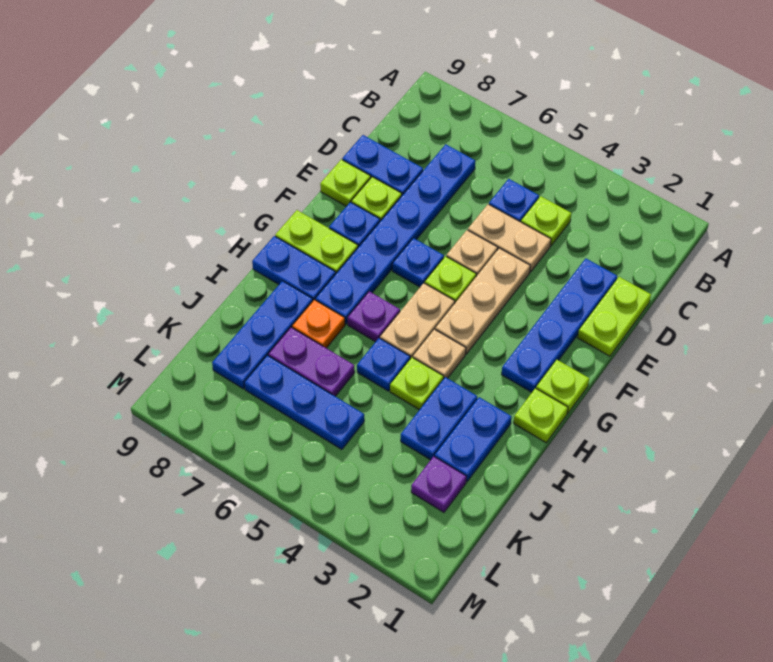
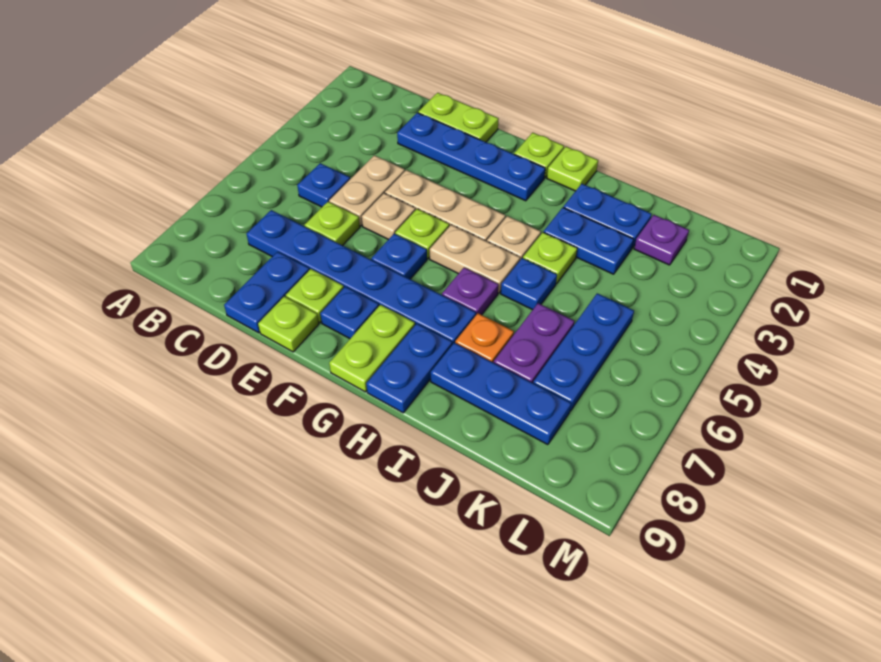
lime plate C4 level 1 -> lime plate D6 level 1

